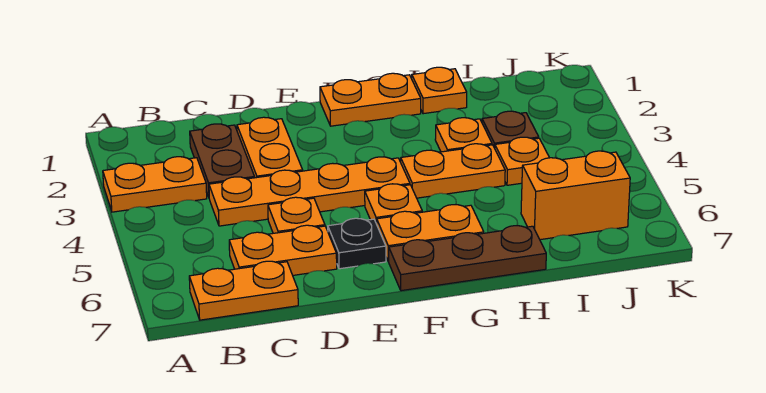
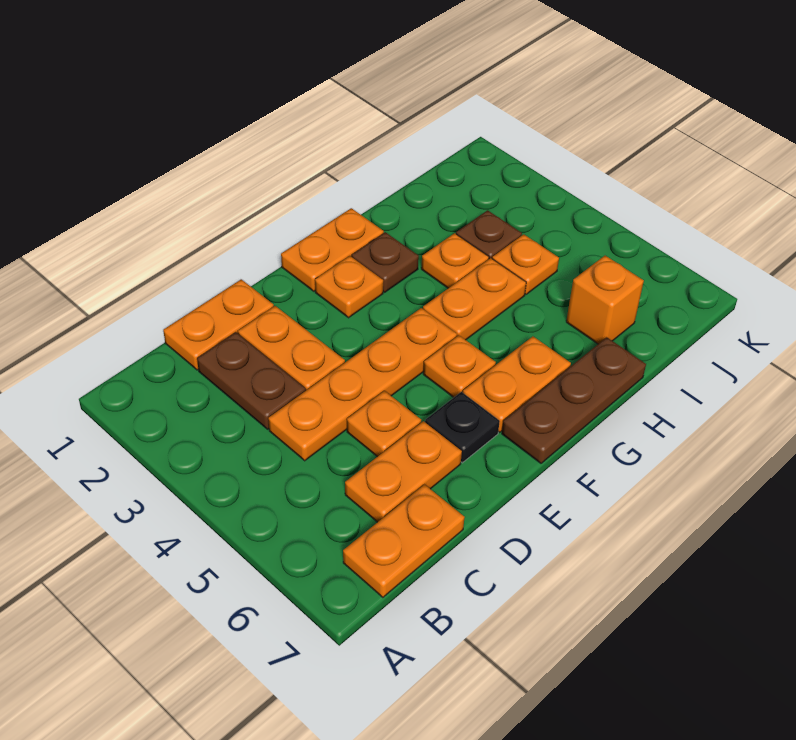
orange plate A3:B3 level 1 -> orange plate C1:D1 level 1
none -> brown plate G2 level 1
orange plate H1 level 1 -> orange plate F2 level 1
orange brick I6:J6 level 1 -> orange brick I6 level 1

